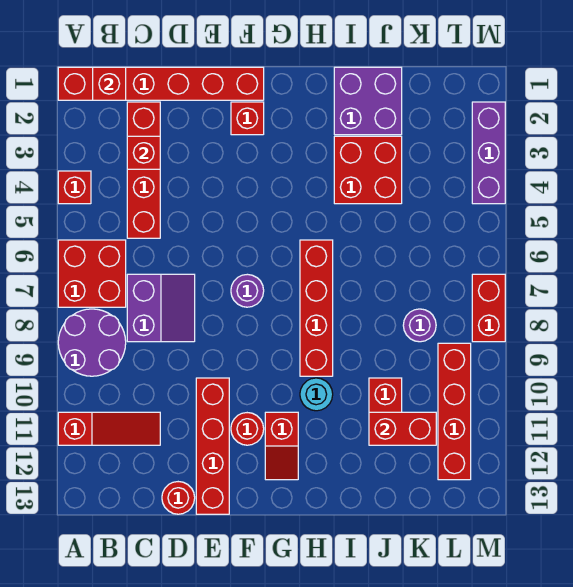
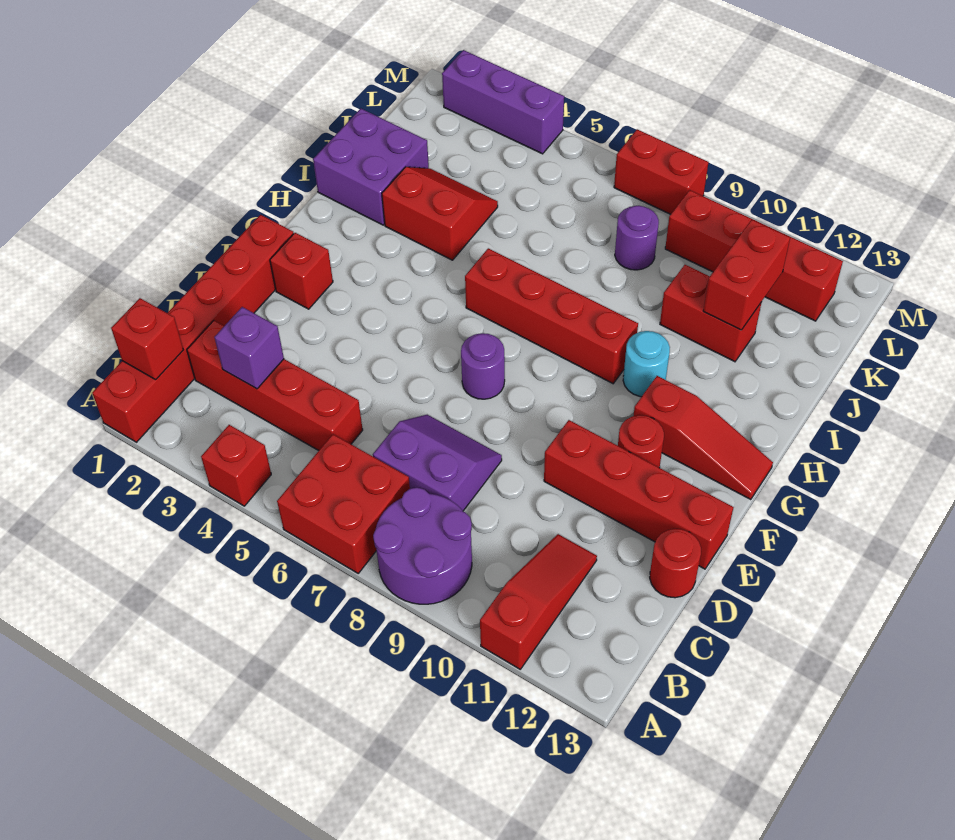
red brick C3 level 2 -> purple brick C3 level 2
red slope G11:G12 level 1 top 11 -> red slope G11:G13 level 1 top 11
red brick I3:J4 level 1 -> red slope I3:J4 level 1 top I

